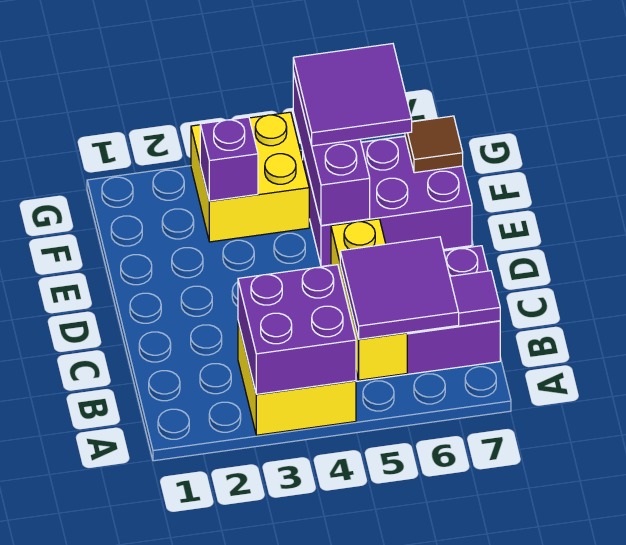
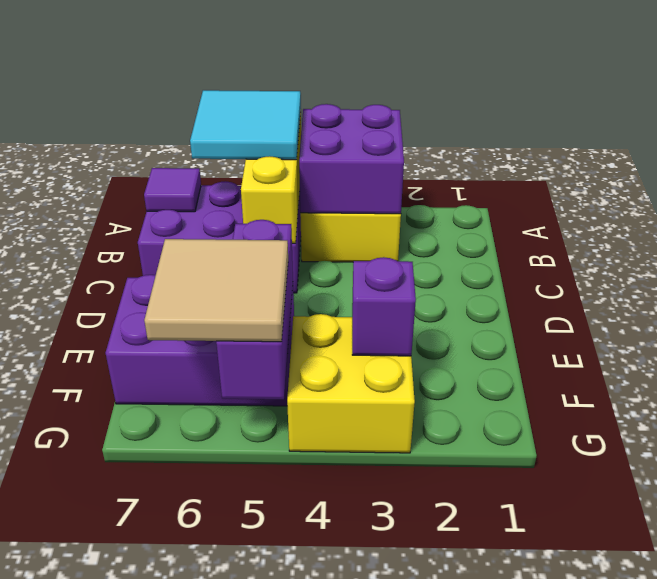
purple tile A5:B6 level 3 -> cyan tile A5:B6 level 3
purple tile F5:G6 level 3 -> tan tile F5:G6 level 3
brown tile F7 level 2 -> none

